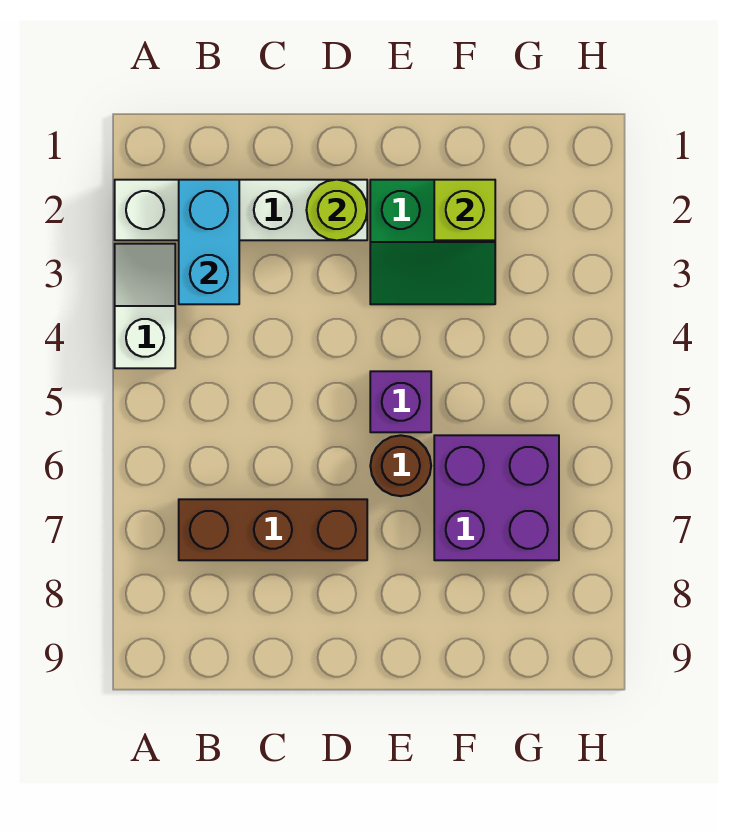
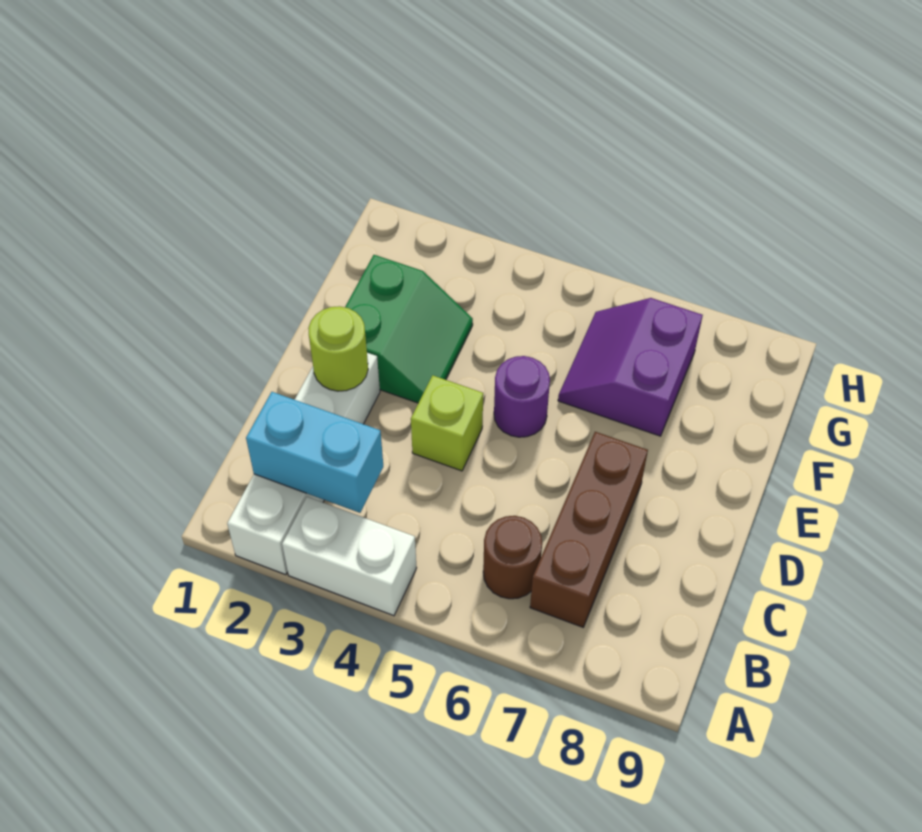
white slope A3:A4 level 1 top 4 -> white brick A3:A4 level 1
purple brick E5 level 1 -> purple round brick E5 level 1
brown round brick E6 level 1 -> brown round brick B6 level 1
lime brick F2 level 2 -> lime brick D4 level 1
purple brick F6:G7 level 1 -> purple slope F6:G7 level 1 top 7

